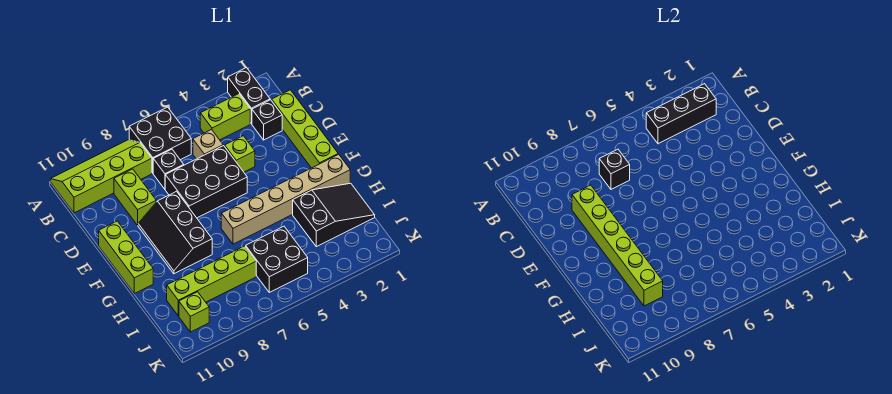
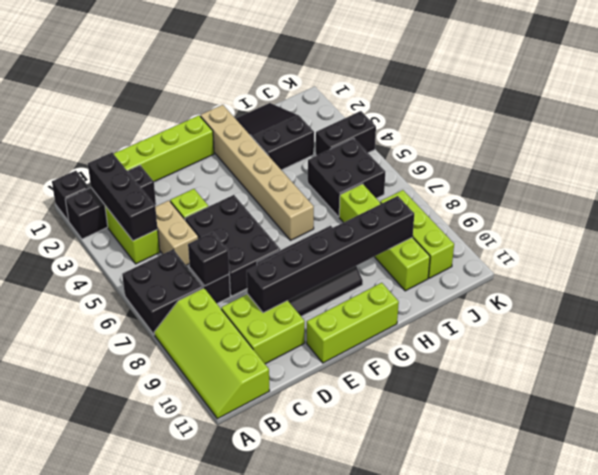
none -> black brick A1 level 1
tan brick C5 level 1 -> tan brick C4:C5 level 1
lime brick C9:D9 level 1 -> lime brick C9:D10 level 1
lime brick D9:I9 level 2 -> black brick D9:I9 level 2
none -> black brick J4:K4 level 1
lime brick J10 level 1 -> lime brick J8:J10 level 1

